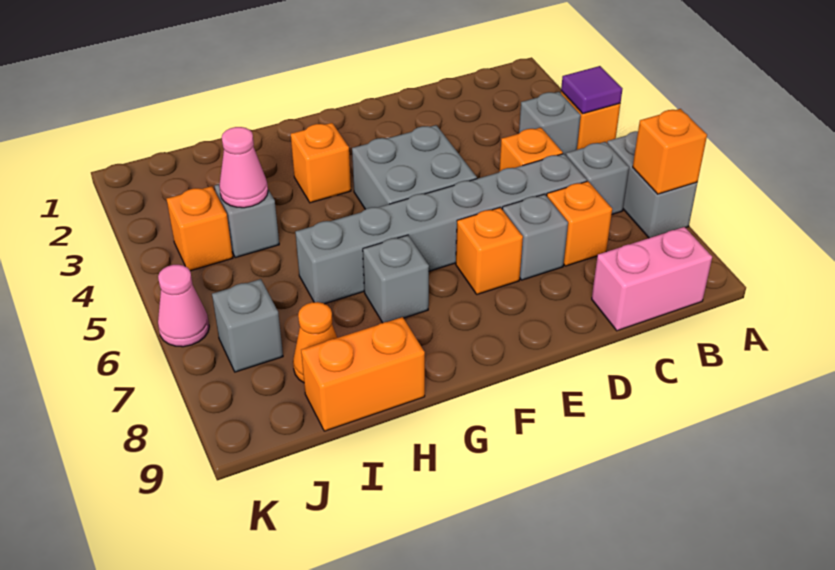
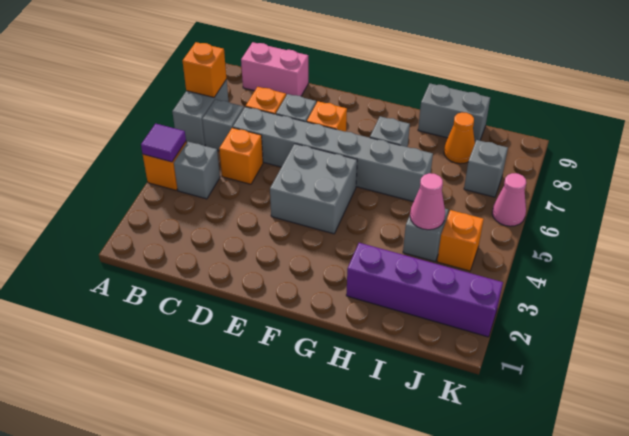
orange brick G3 level 1 -> none
none -> purple brick H2:K2 level 1
orange brick H9:I9 level 1 -> grey brick H9:I9 level 1

